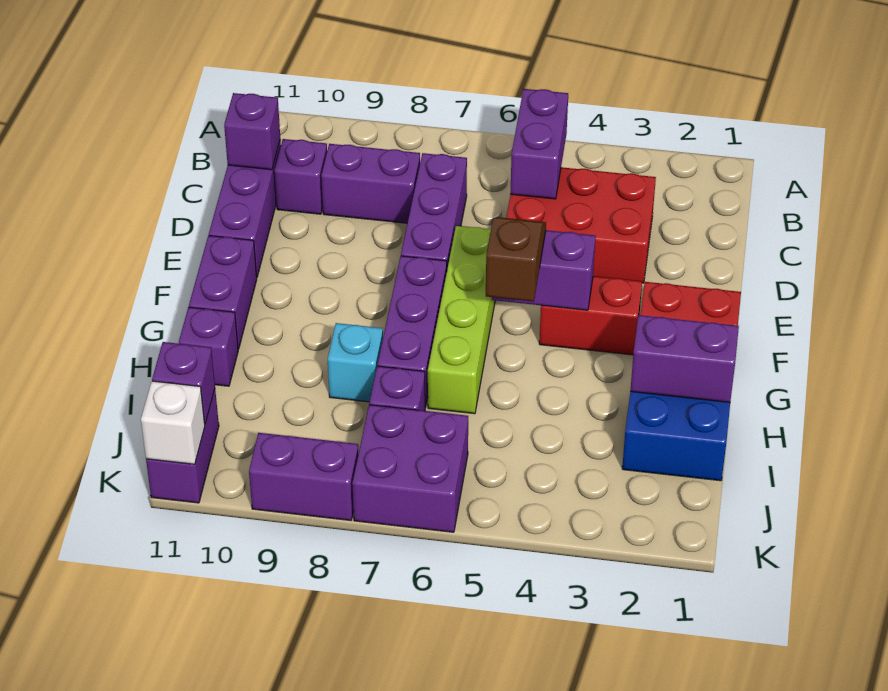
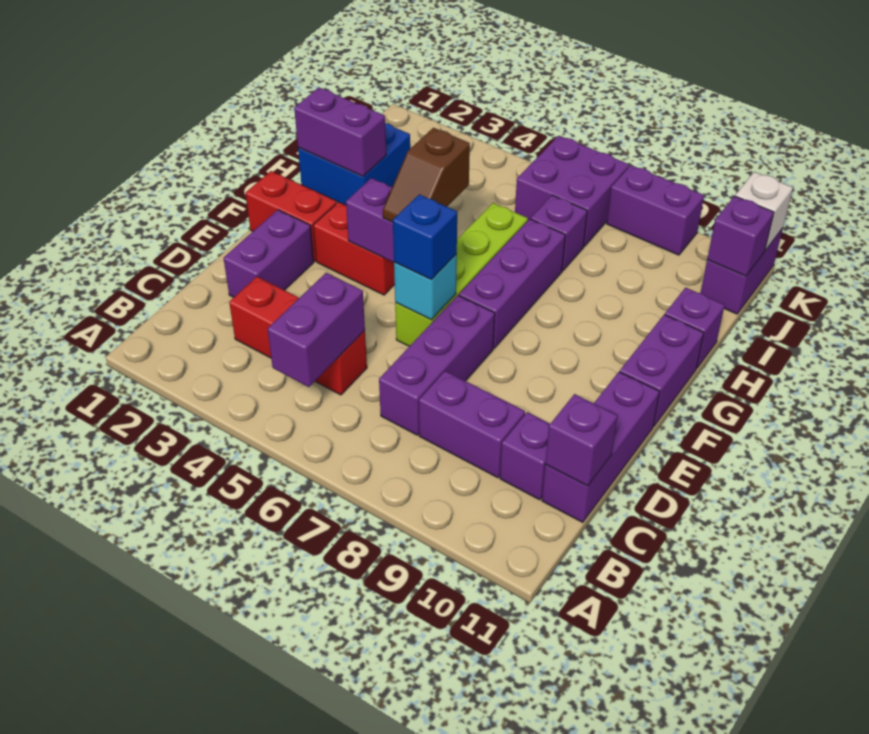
red brick C3:D5 level 1 -> red brick C3:C5 level 1
none -> purple brick D2:E2 level 1
none -> blue brick E6 level 3
cyan brick H8 level 1 -> cyan brick E6 level 2

